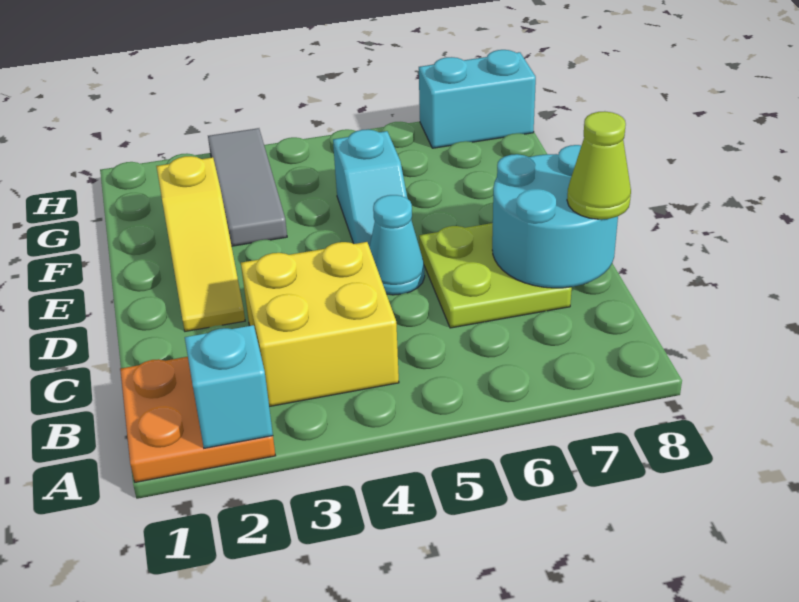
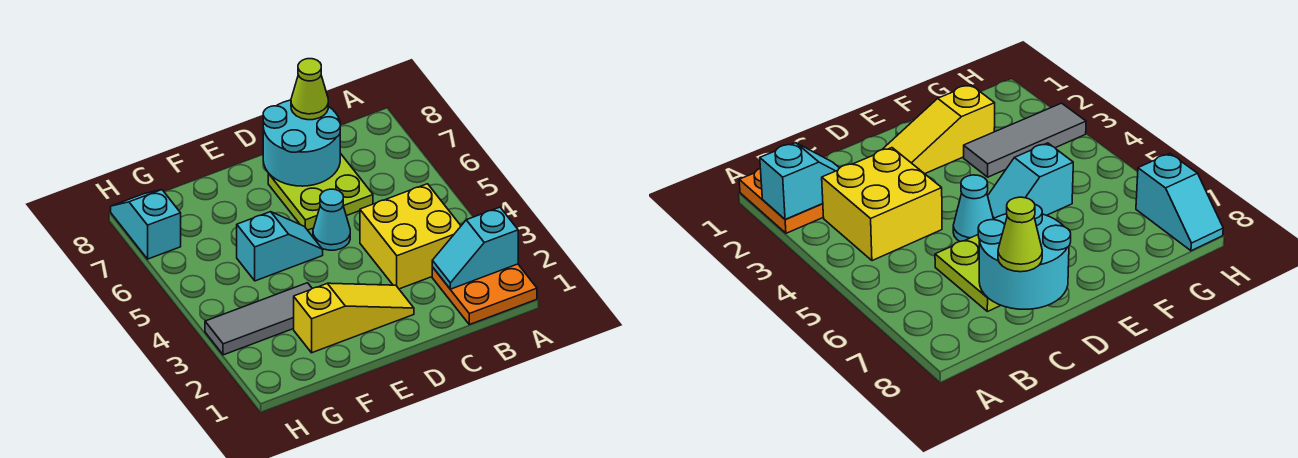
cyan brick H7:H8 level 1 -> cyan slope H7:H8 level 1 top 7

